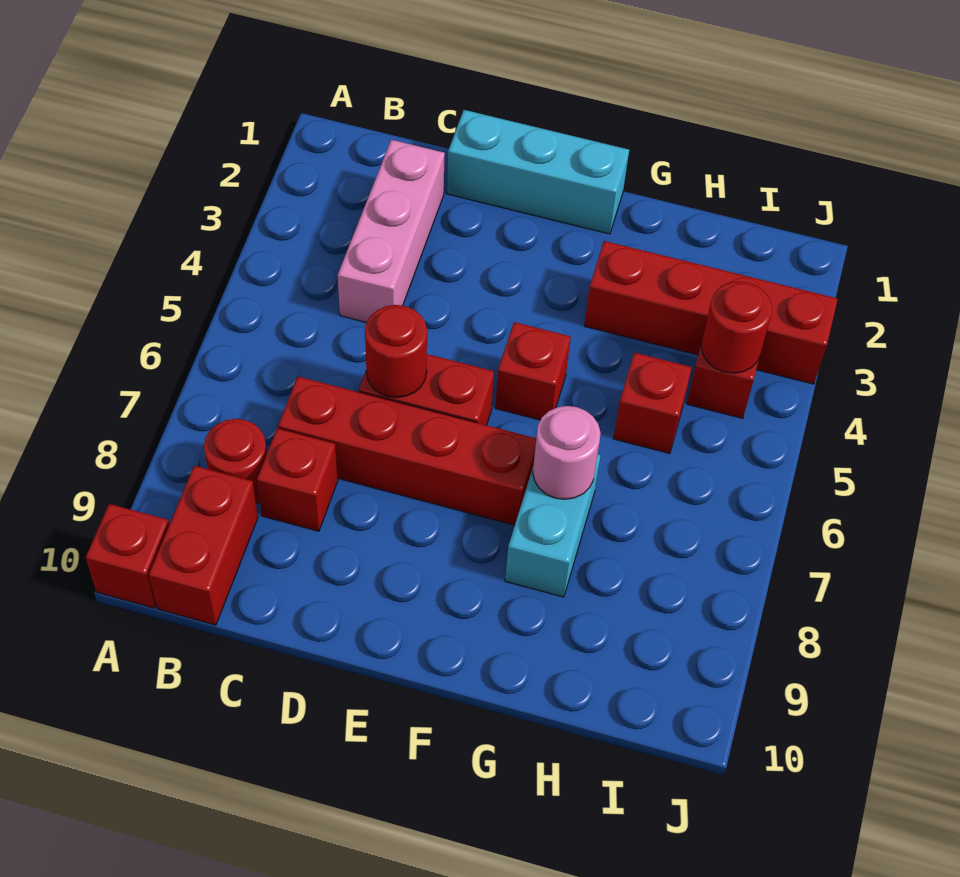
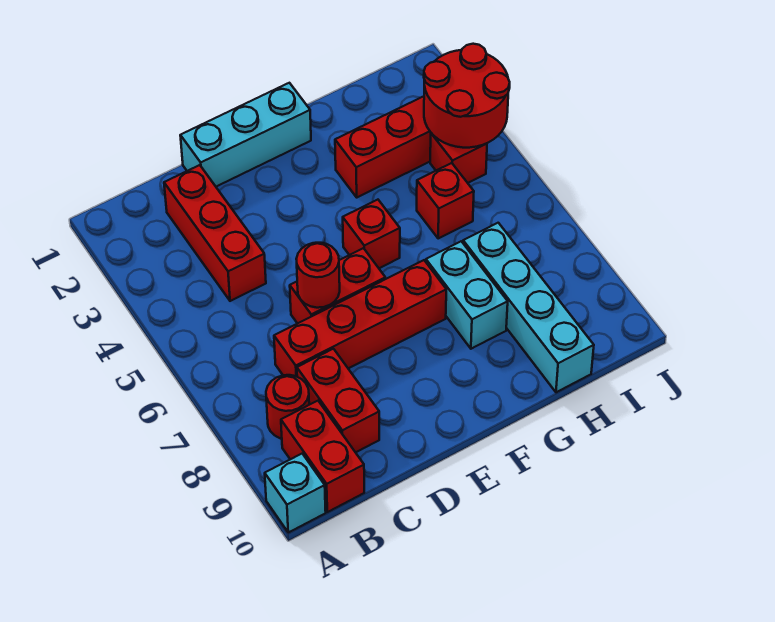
red brick A10 level 1 -> cyan brick A10 level 1
pink brick C2:C4 level 1 -> red brick C2:C4 level 1
red brick C8 level 1 -> red brick C8:C9 level 1
pink round brick G7 level 2 -> none
none -> cyan brick H7:H10 level 1
red round brick I4 level 2 -> red round brick I3:J4 level 2

